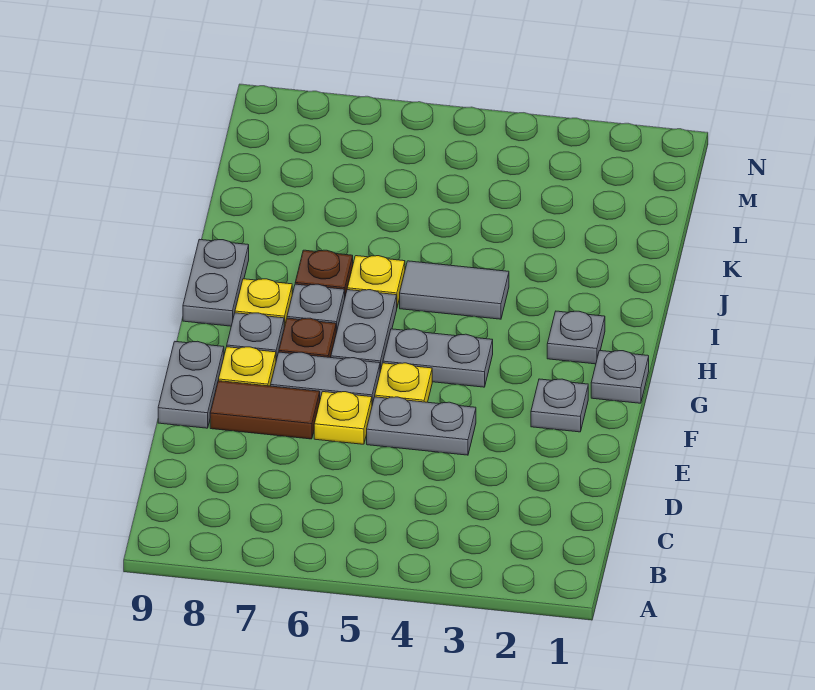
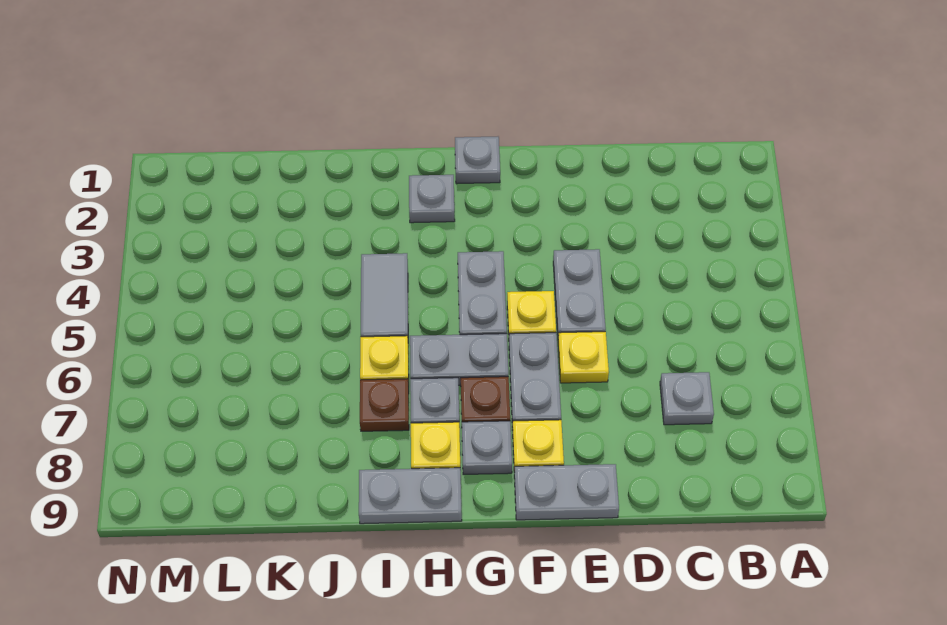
brown tile E7:E8 level 1 -> none
grey plate F2 level 1 -> grey plate C7 level 1

